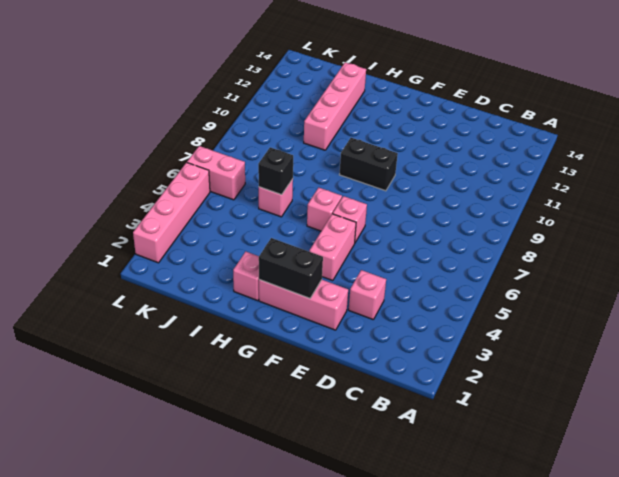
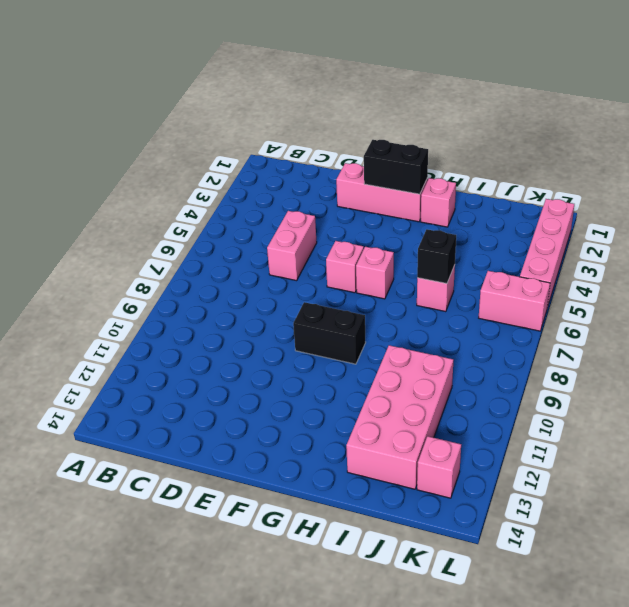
pink brick D3 level 1 -> pink brick K13 level 1
pink brick F4:F5 level 1 -> pink brick D5:D6 level 1
pink brick I10:I13 level 1 -> pink brick I10:J13 level 1

